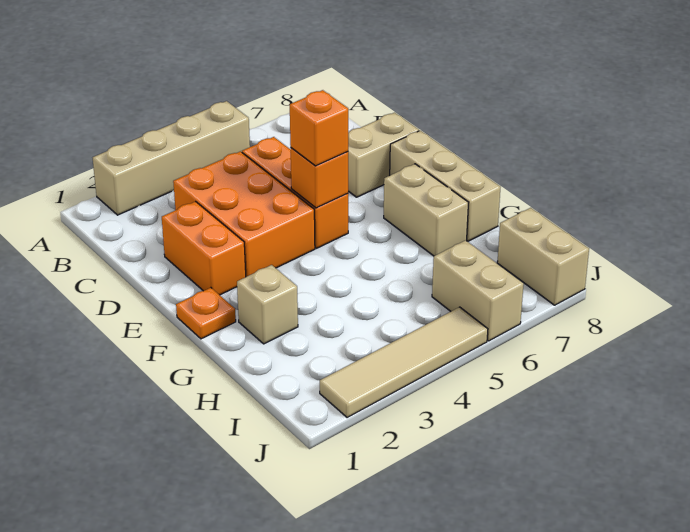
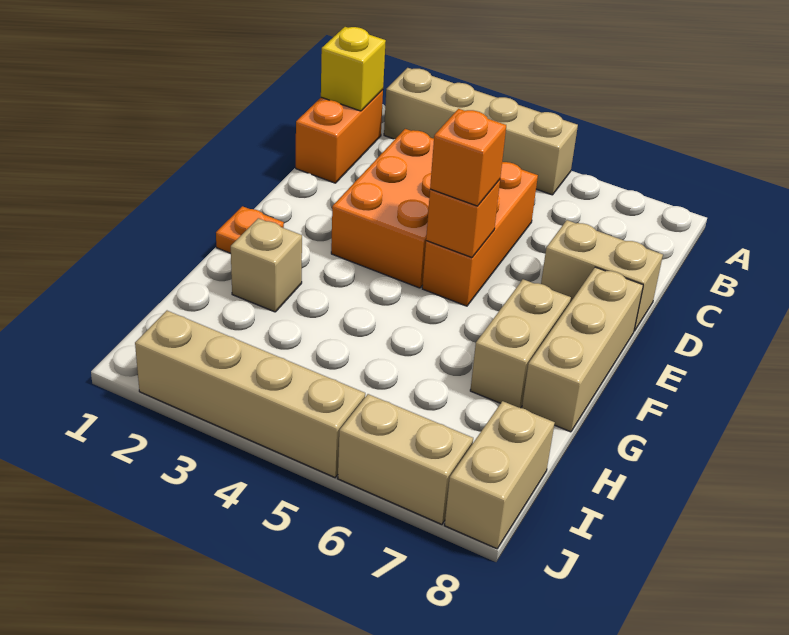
none -> yellow brick B1 level 2
orange brick D2:E2 level 1 -> orange brick B1:C1 level 1
tan brick I6:J6 level 1 -> tan brick J6:J7 level 1
tan tile J2:J5 level 1 -> tan brick J2:J5 level 1

